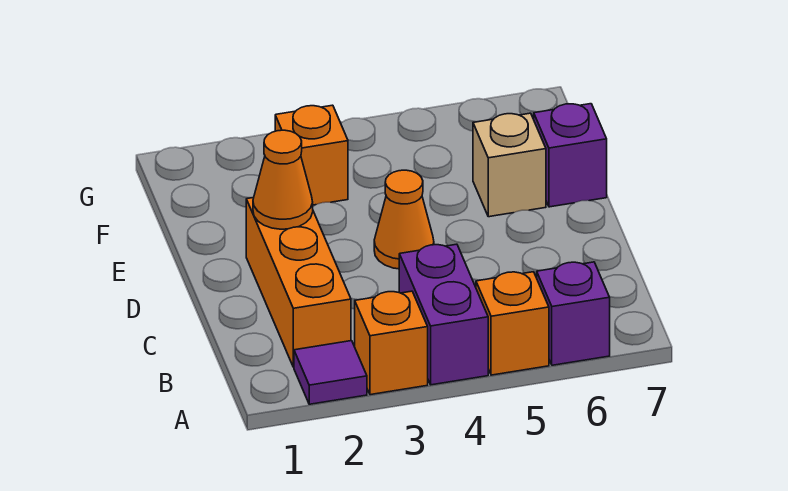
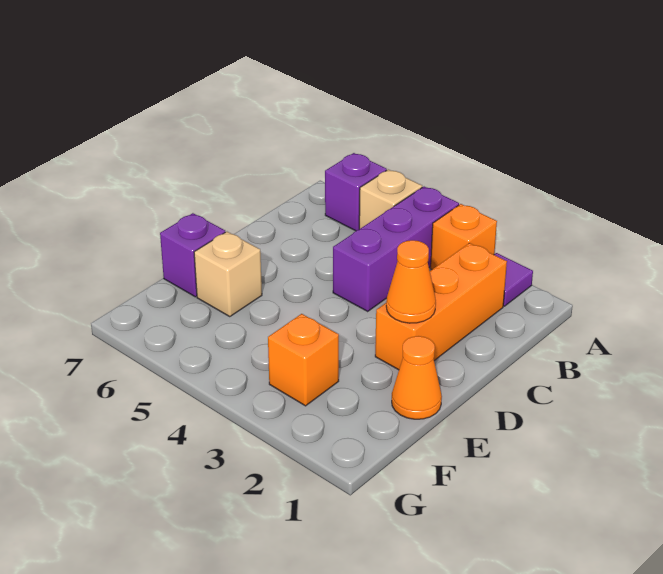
purple brick A4:B4 level 1 -> purple brick A4:C4 level 1
orange brick A5 level 1 -> tan brick A5 level 1
orange cone D4 level 1 -> orange cone E1 level 1

